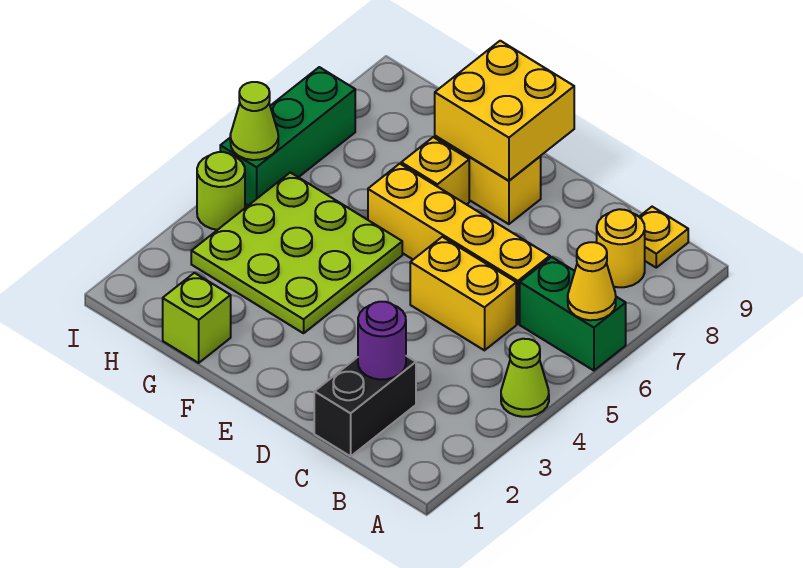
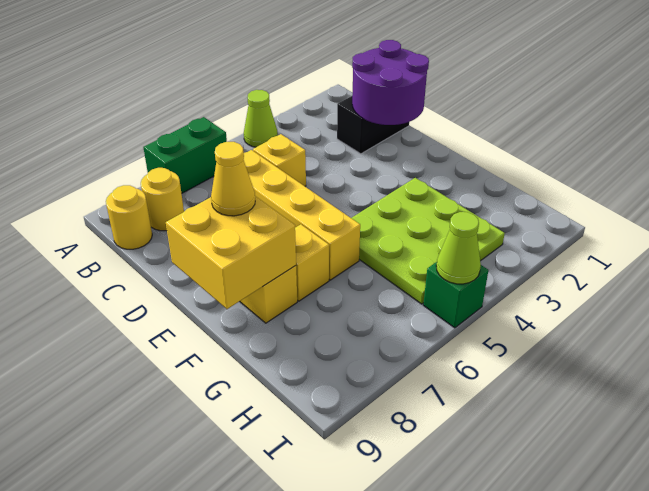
green brick A6:B6 level 1 -> green brick A6:A7 level 1
yellow cone A6 level 2 -> yellow cone E8 level 3
yellow plate B9 level 1 -> yellow round brick B9 level 1
purple round brick C2 level 2 -> purple round brick C1:D2 level 2
yellow brick C5:D5 level 1 -> yellow brick C5 level 1
lime brick G1 level 1 -> none
lime round brick I4 level 1 -> none
green brick I5:I7 level 1 -> green brick I5 level 1

